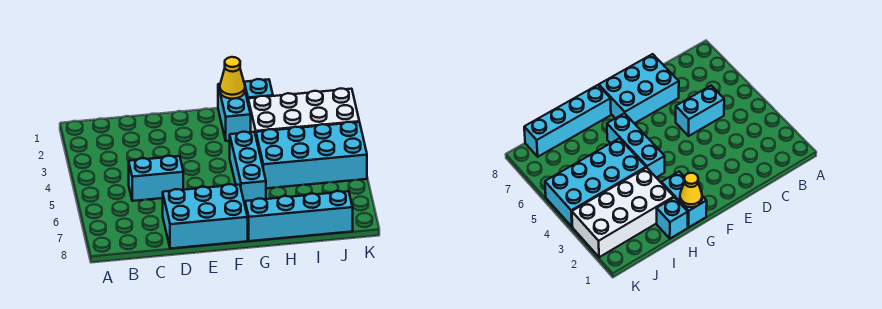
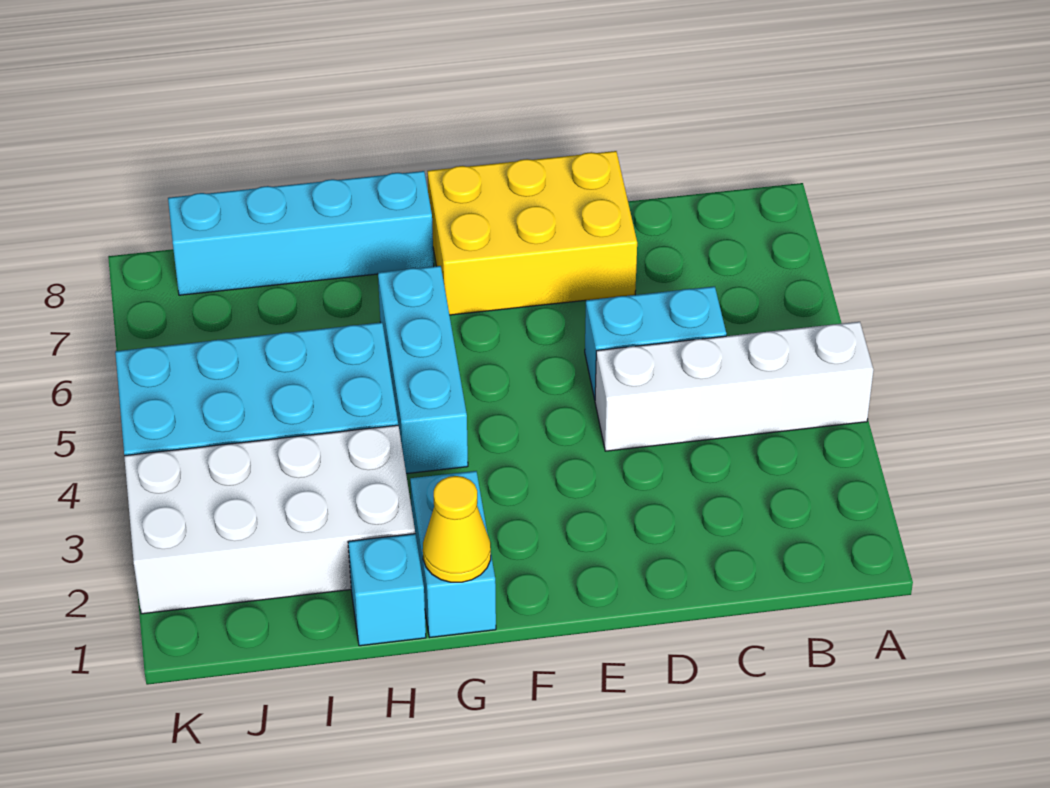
none -> white brick A4:D4 level 1
cyan brick D7:F8 level 1 -> yellow brick D7:F8 level 1

